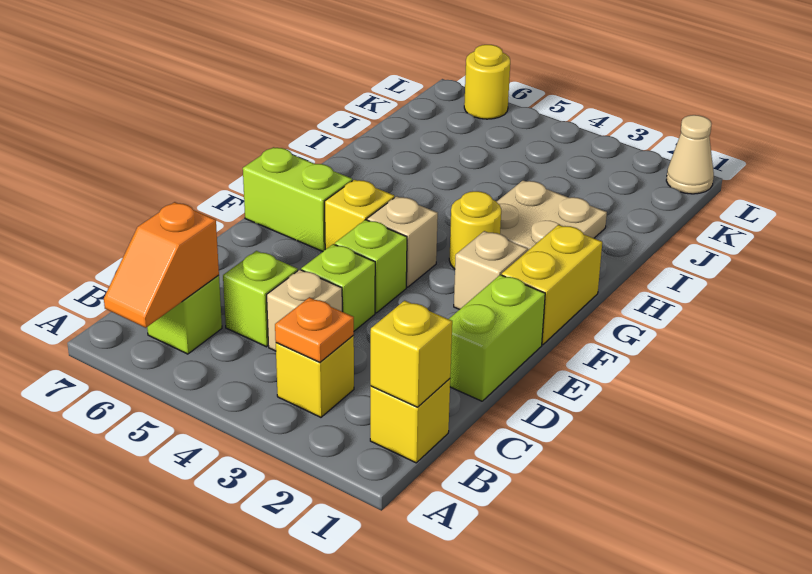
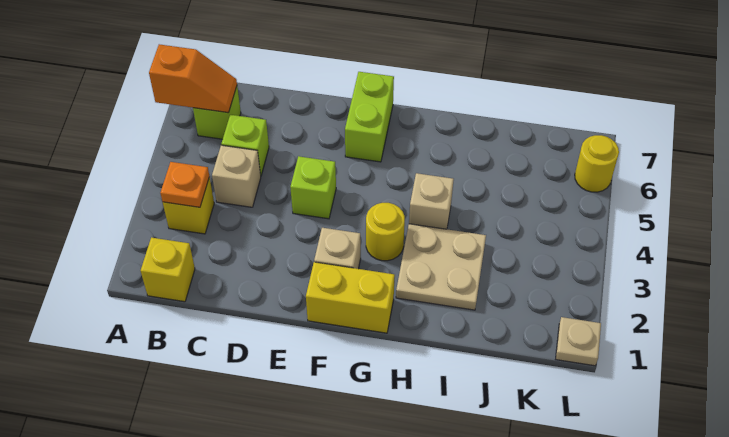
orange slope A6:B6 level 2 top B -> orange slope A6:B6 level 2 top A
yellow brick B1 level 2 -> none
lime brick D1:E1 level 1 -> none
lime brick D4 level 1 -> none
tan brick F4 level 1 -> tan brick H4 level 1
yellow brick F5 level 1 -> none
tan cone L1 level 1 -> tan plate L1 level 1

